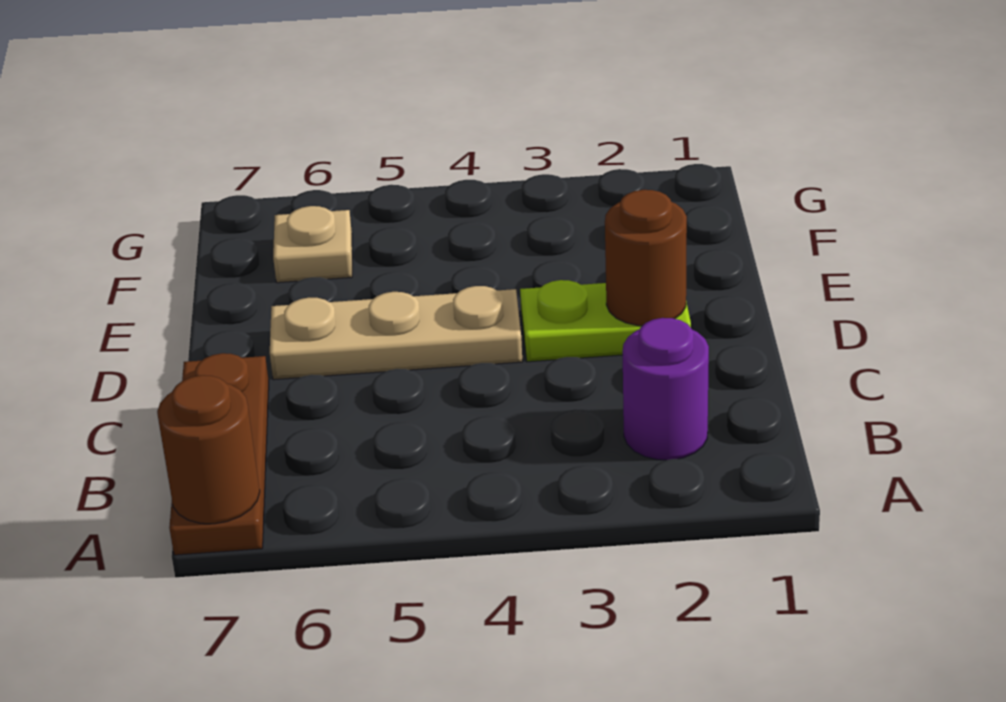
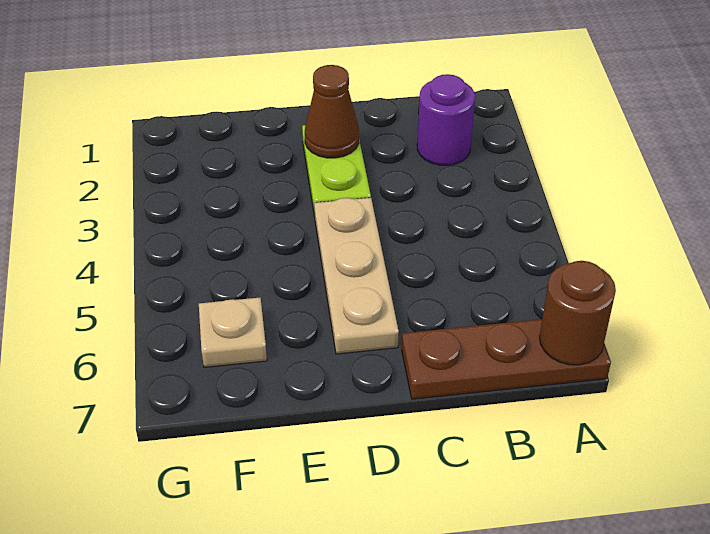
brown round brick D2 level 2 -> brown cone D2 level 2

